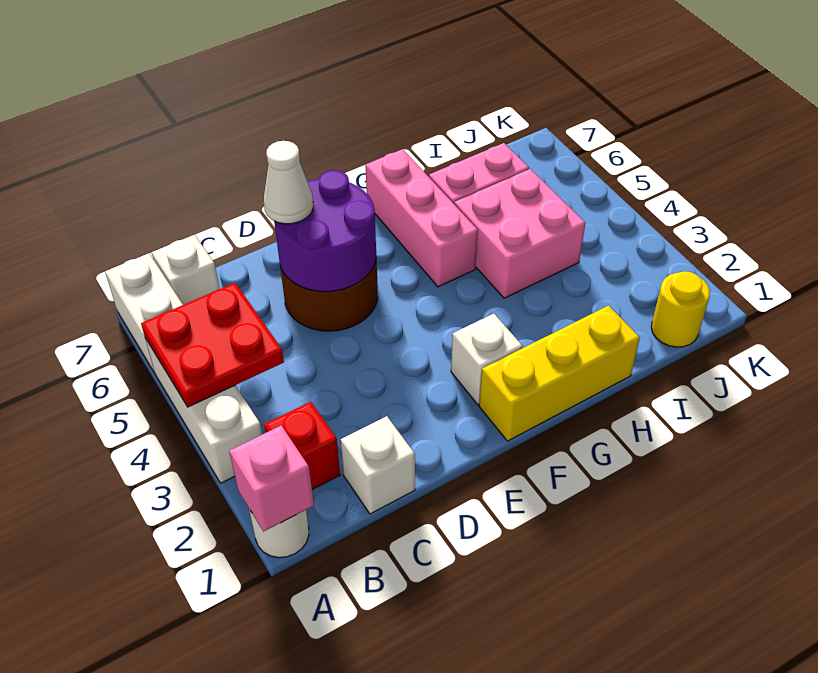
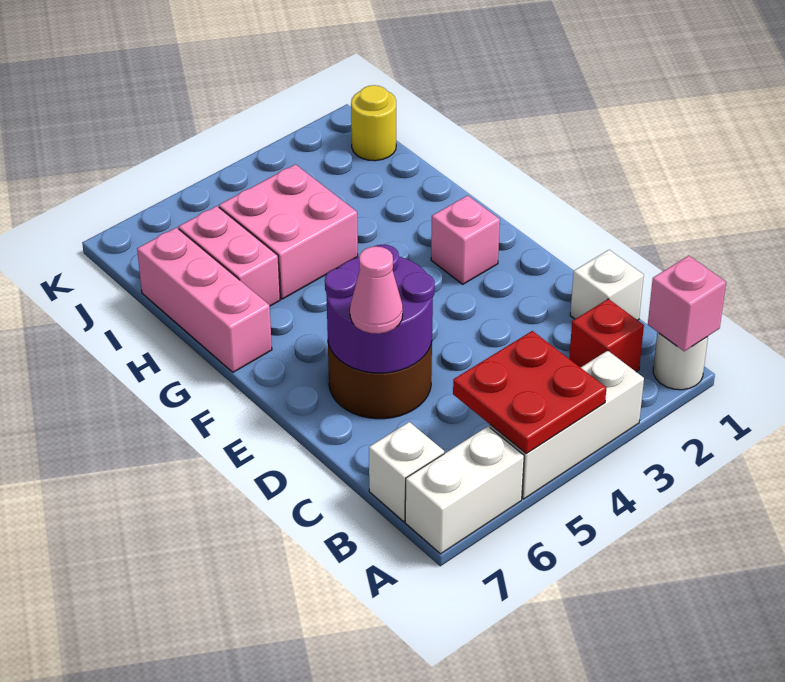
white cone D6 level 3 -> pink cone D6 level 3
yellow brick F1:H1 level 1 -> none
white brick F2 level 1 -> pink brick F2 level 1
pink brick G5:G7 level 1 -> pink brick G7:I7 level 1

